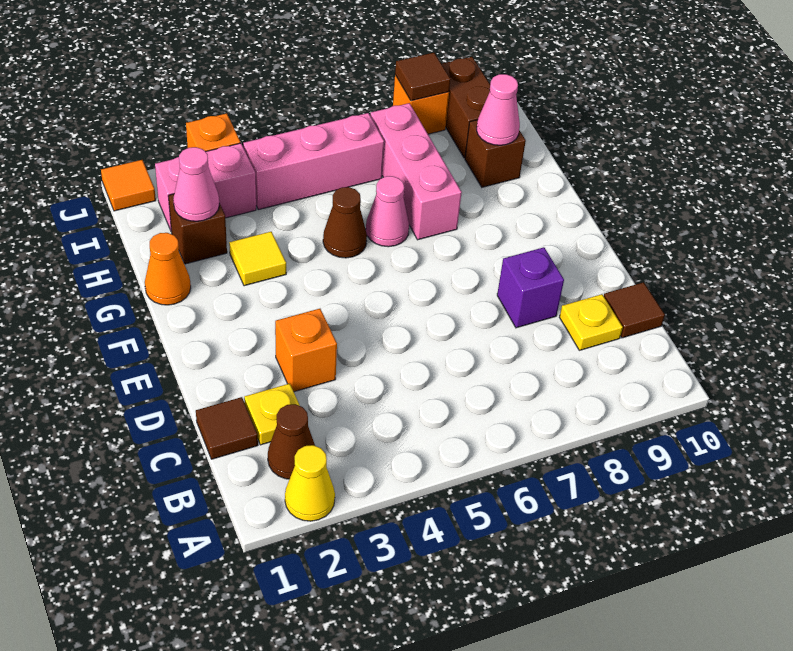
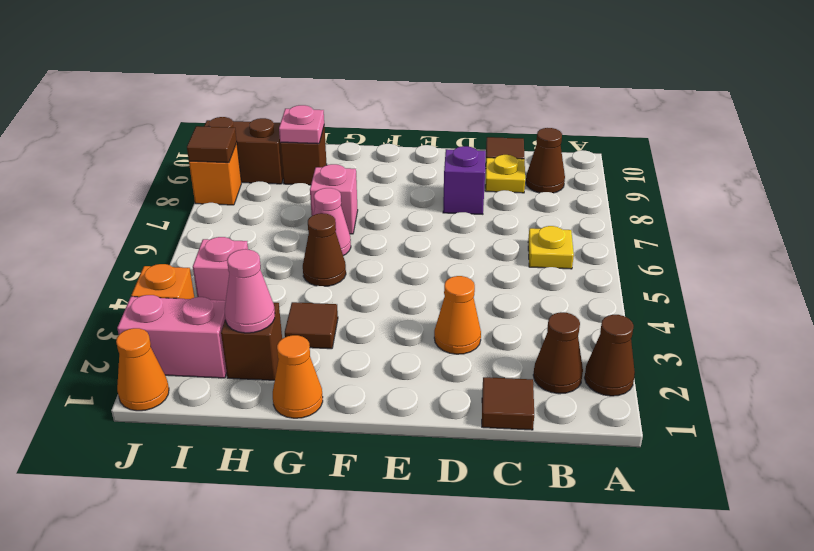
yellow cone A2 level 1 -> brown cone A2 level 1
none -> brown cone B9 level 1
yellow plate C2 level 1 -> yellow plate B6 level 1
orange brick D3 level 1 -> orange cone D3 level 1
yellow tile G3 level 1 -> brown tile G3 level 1
pink brick G7:I7 level 1 -> pink brick G7 level 1
pink cone H9 level 2 -> pink plate H9 level 2
pink brick I2:I3 level 1 -> pink brick I2:J2 level 1
pink brick I4:I6 level 1 -> pink brick I4 level 1
orange tile J1 level 1 -> orange cone J1 level 1

